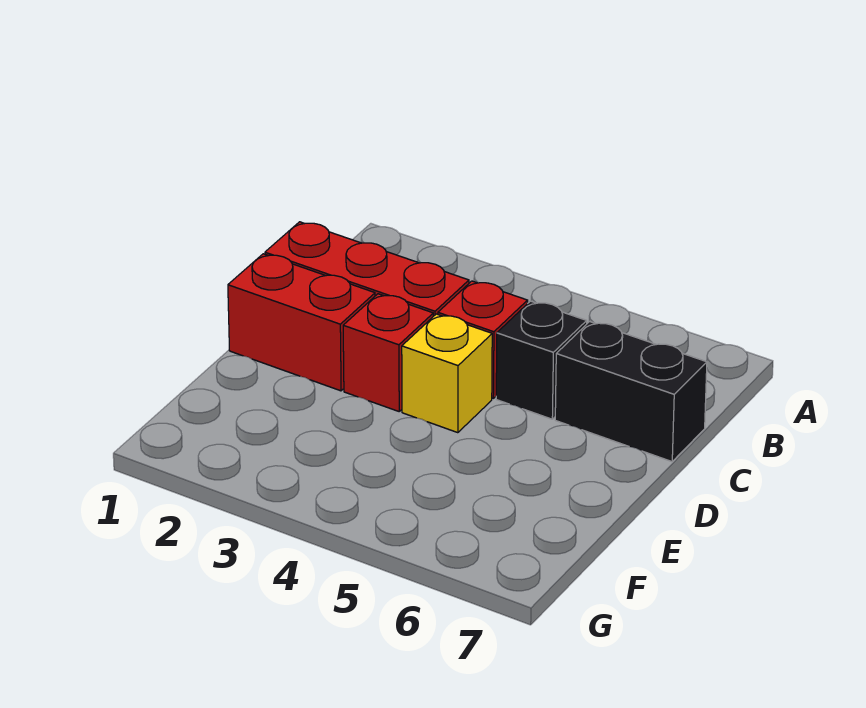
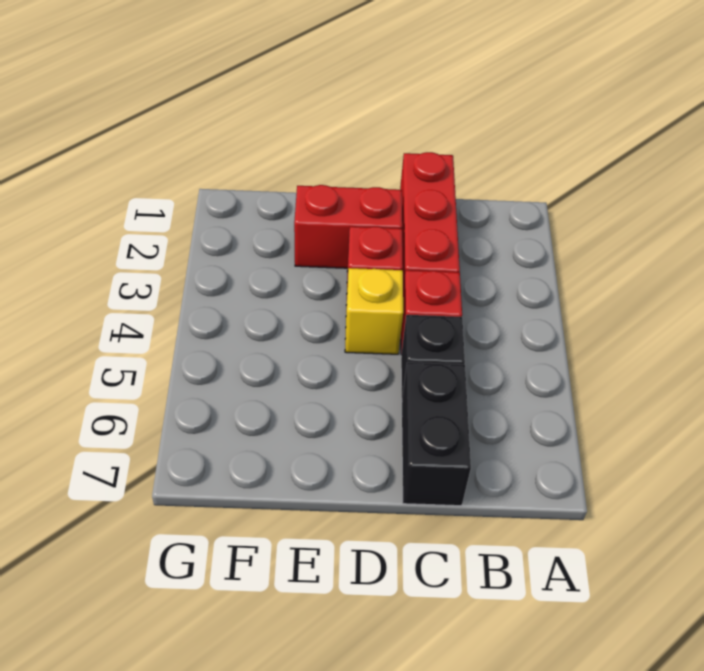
red brick D1:D2 level 1 -> red brick D2:E2 level 1

